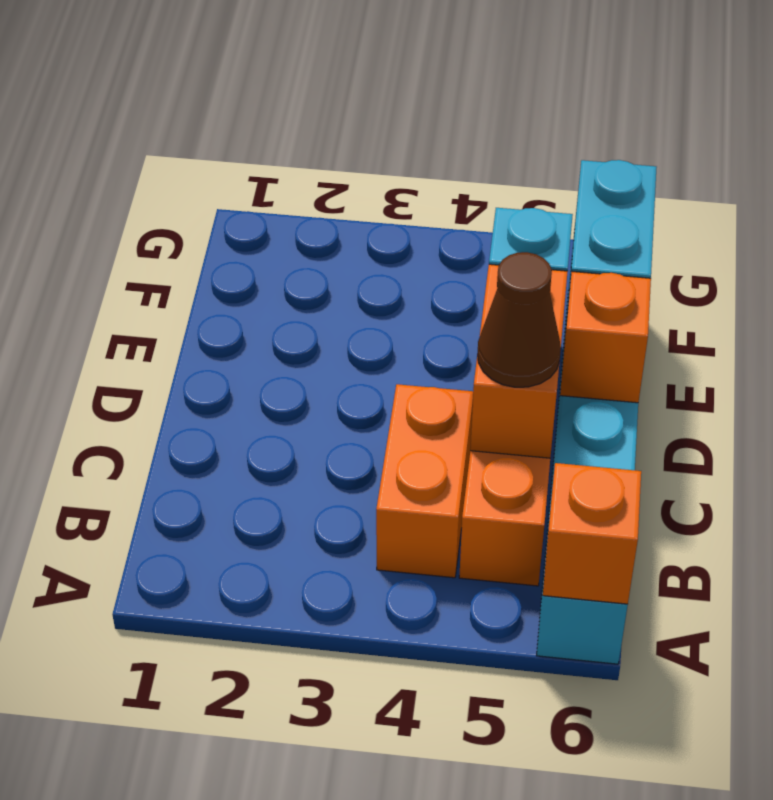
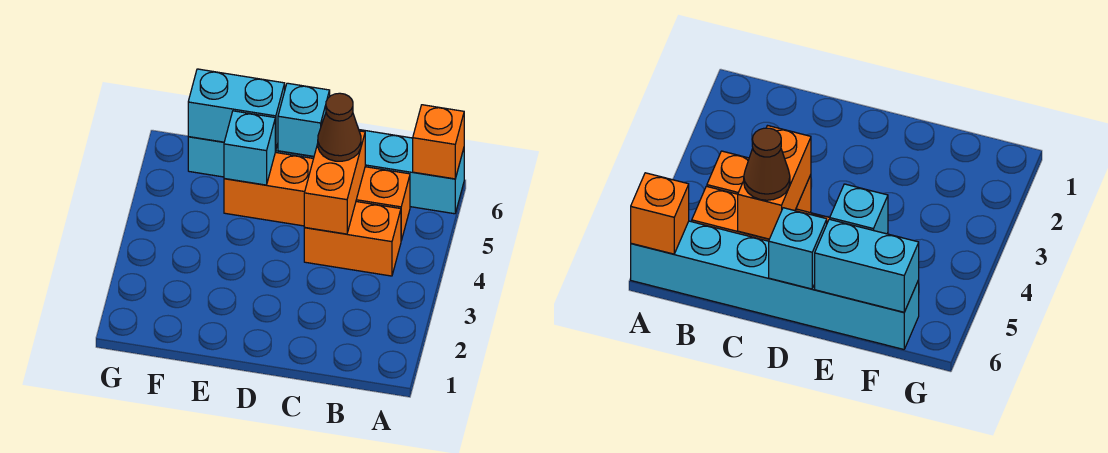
orange brick C5:D5 level 2 -> orange brick C4:C5 level 2
orange brick D6 level 2 -> cyan brick D6 level 2

